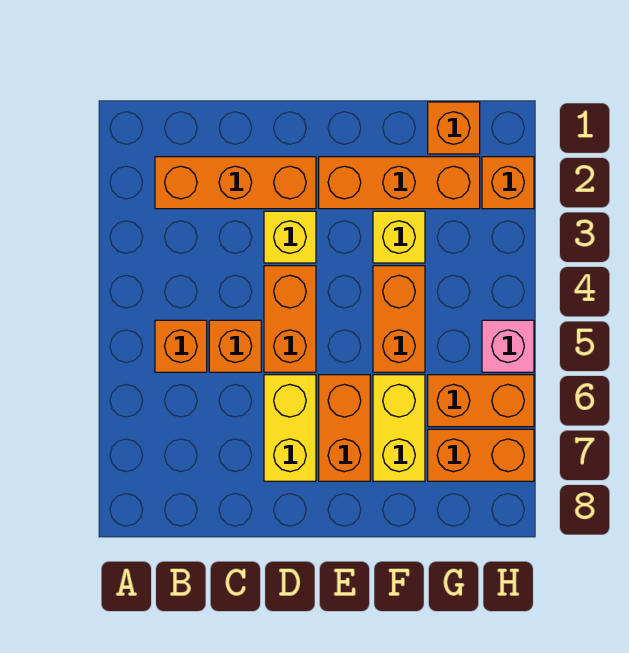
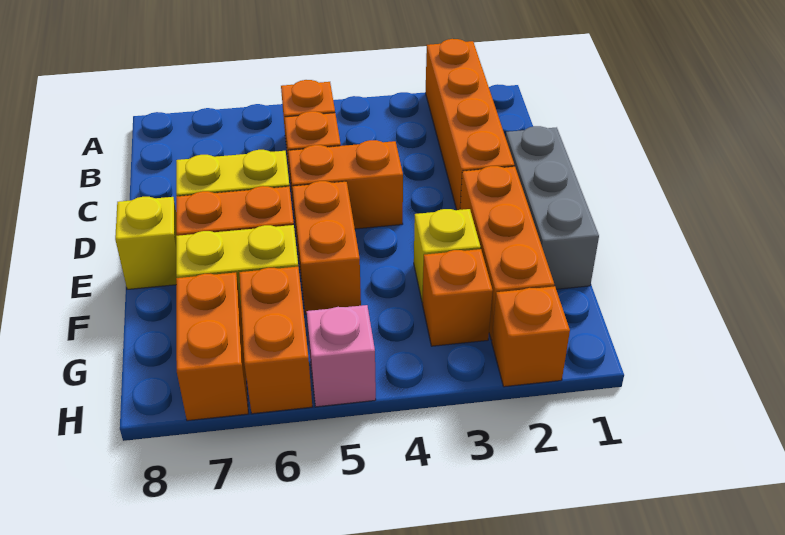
orange brick B2:D2 level 1 -> orange brick A2:D2 level 1
none -> grey brick D1:F1 level 1
yellow brick D3 level 1 -> yellow brick E8 level 1
orange brick F4:F5 level 1 -> orange brick E5:F5 level 1
orange brick G1 level 1 -> orange brick G3 level 1

